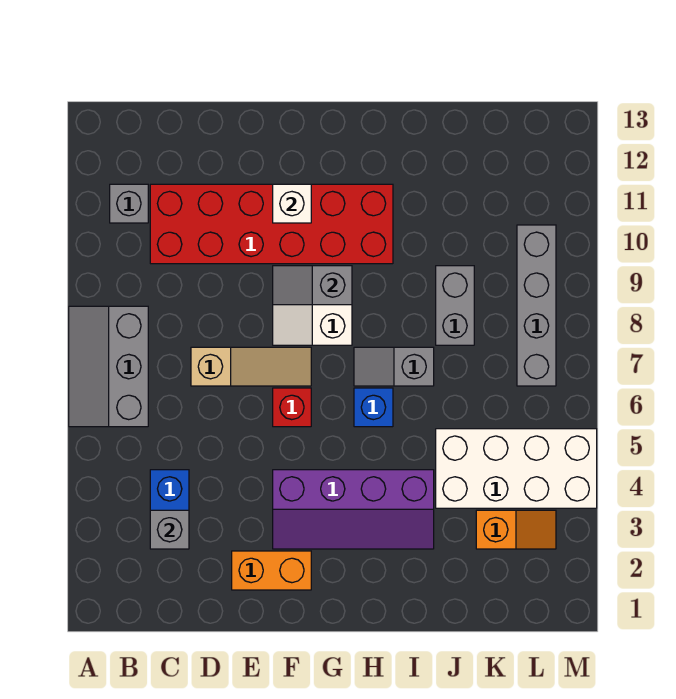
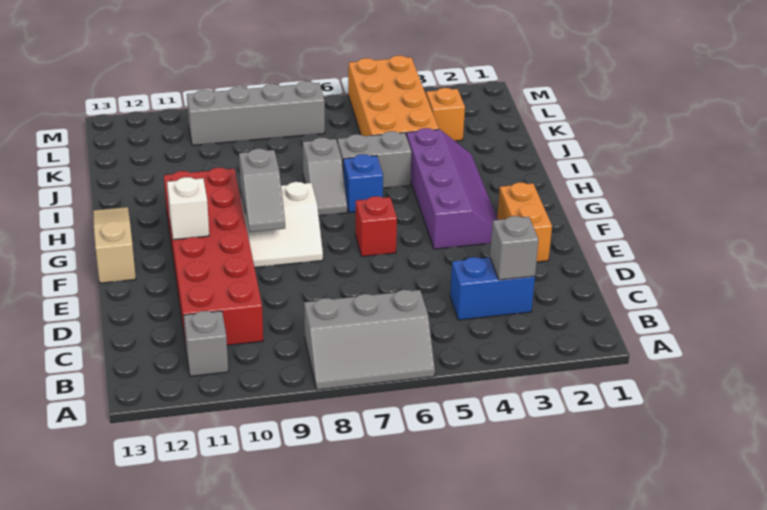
tan slope D7:F7 level 1 top D -> tan slope F13:H13 level 1 top F
white brick J4:M5 level 1 -> orange brick J4:M5 level 1
grey brick J8:J9 level 1 -> grey brick I5:I6 level 1

